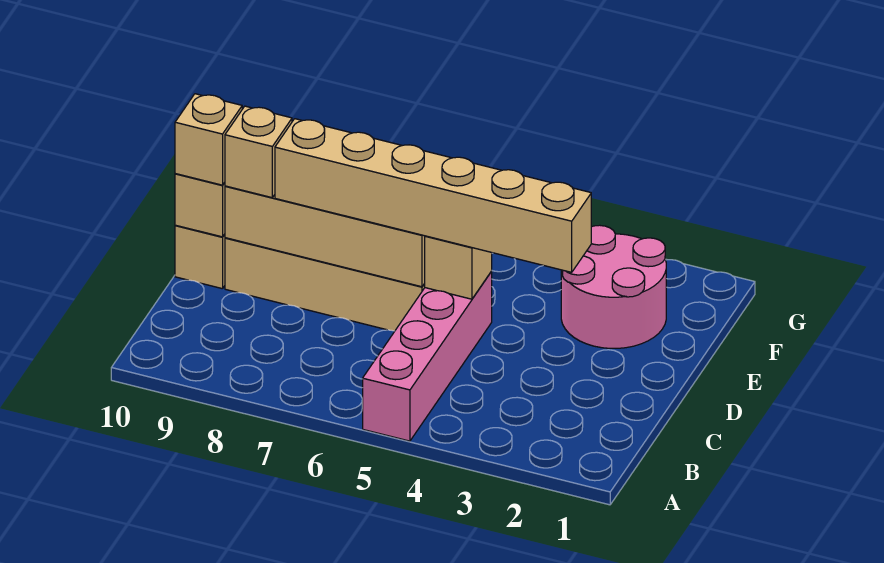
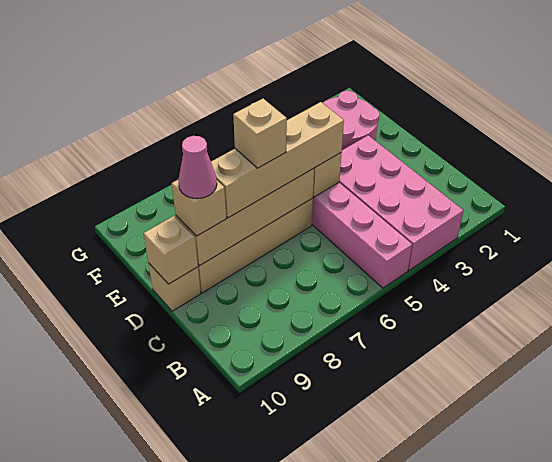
none -> pink brick A3:D4 level 1
tan brick D3:D8 level 3 -> tan brick D5:D8 level 3
none -> pink cone D9 level 4
tan brick D10 level 3 -> tan brick D7 level 4

